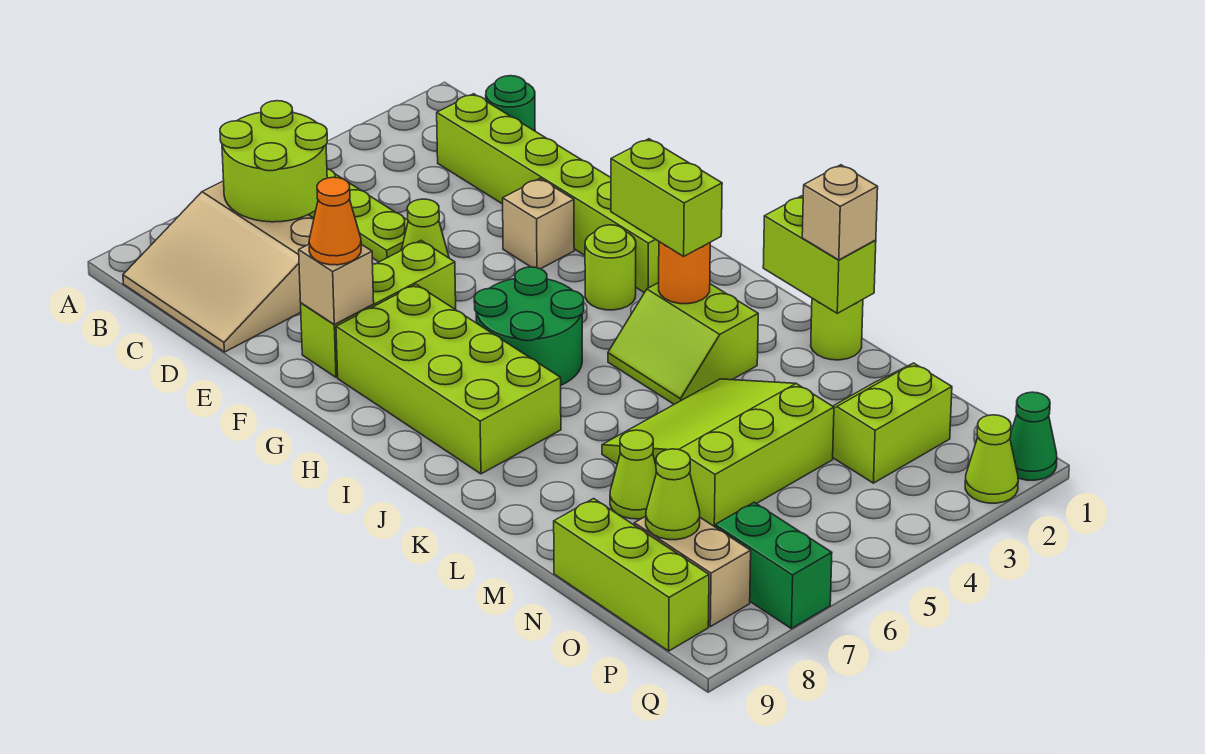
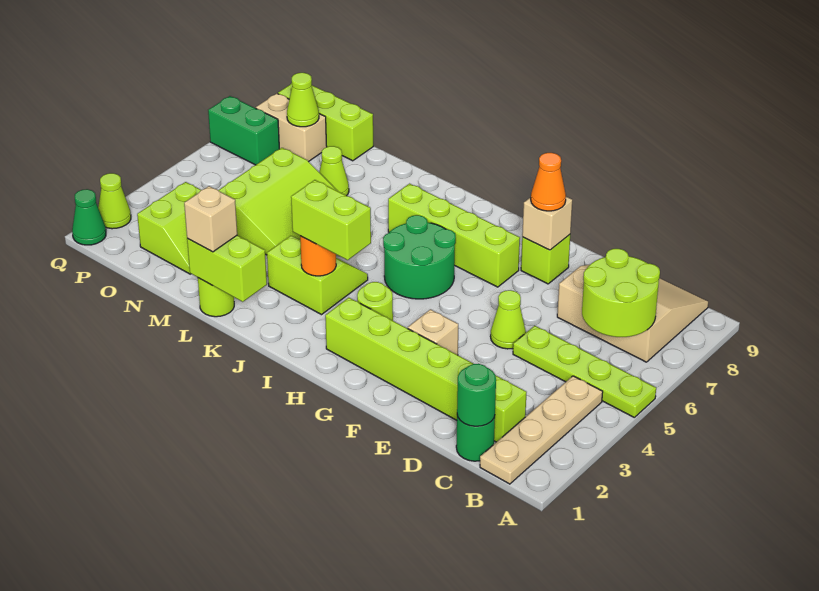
none -> tan plate B1:B4 level 1
none -> green round brick C1 level 2
lime brick F6:F8 level 1 -> lime brick F8 level 1
lime brick G7:J8 level 1 -> lime brick G7:J7 level 1

